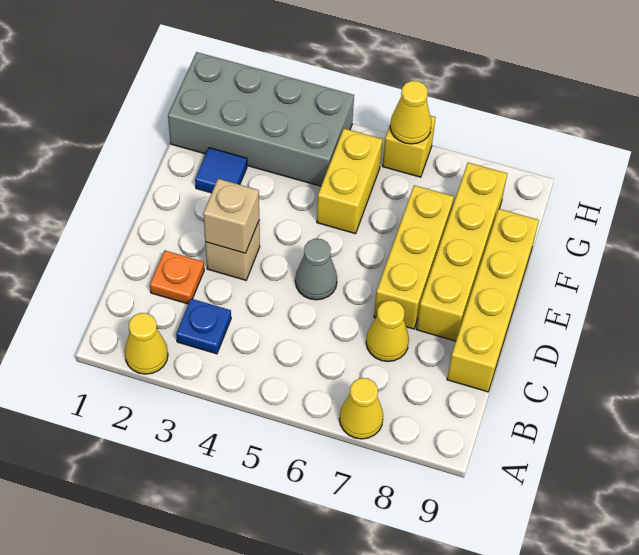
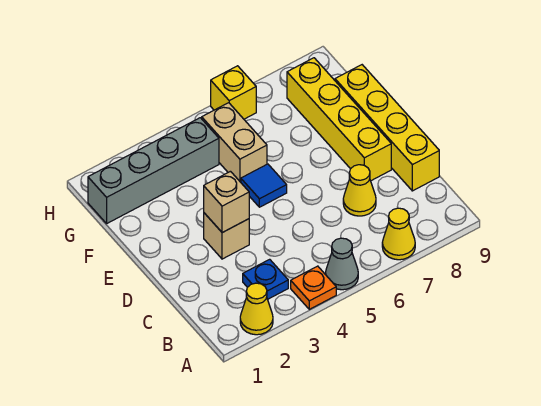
orange plate C2 level 1 -> orange plate A4 level 1
grey cone D5 level 1 -> grey cone A5 level 1
yellow brick D7:F7 level 1 -> none
blue tile F2 level 1 -> blue tile E5 level 1
yellow brick F5:G5 level 1 -> tan brick F5:G5 level 1
grey brick G1:H4 level 1 -> grey brick G1:G4 level 1
yellow cone H6 level 2 -> none

